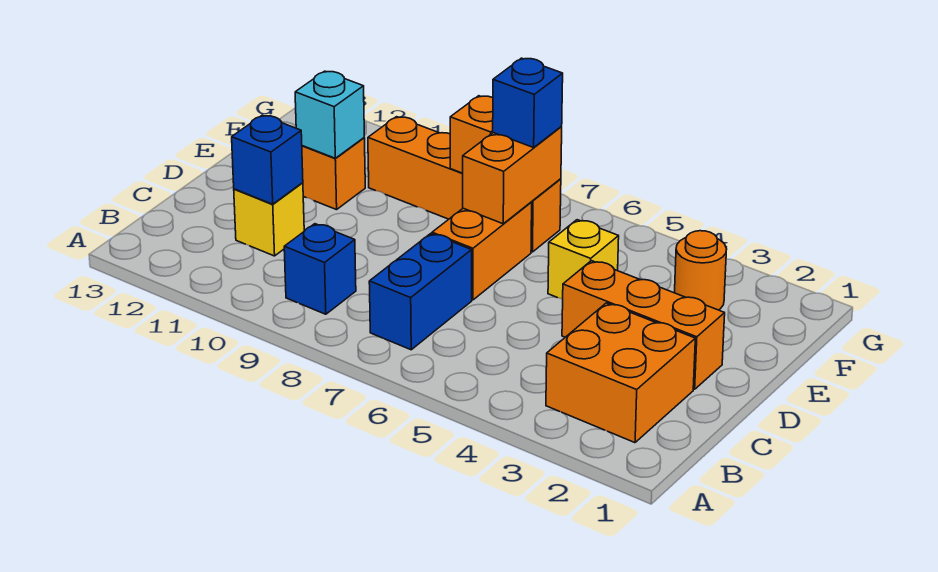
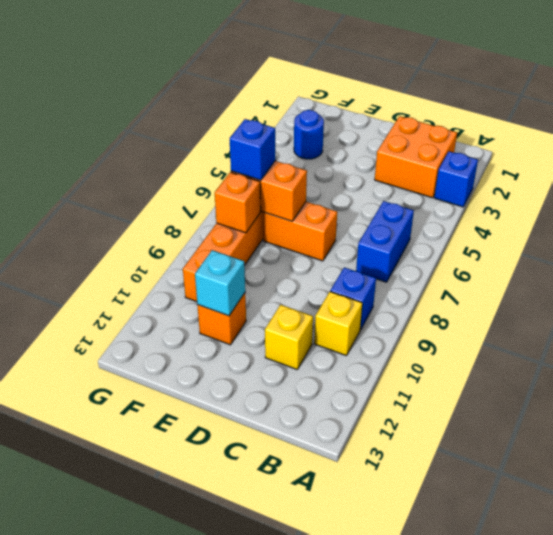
blue brick B7:C7 level 1 -> blue brick B6:B7 level 1
blue brick C11 level 2 -> blue brick A3 level 1
orange brick D2:D4 level 1 -> none
yellow brick E5 level 1 -> yellow brick B10 level 1
orange round brick F3 level 1 -> blue round brick F3 level 1

